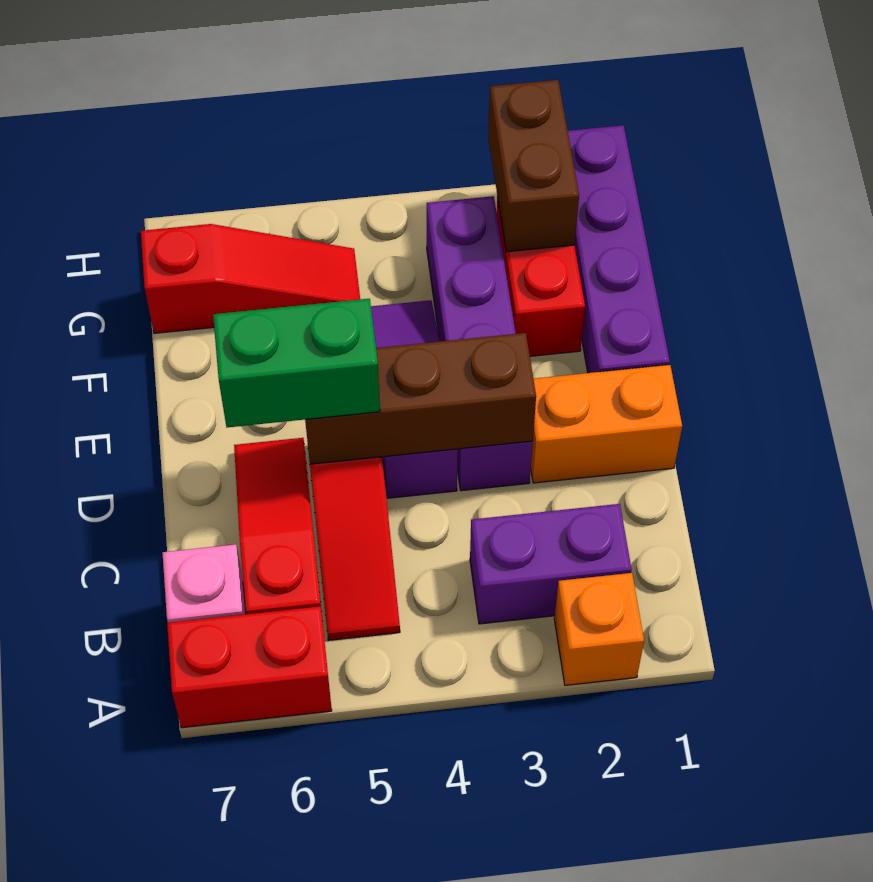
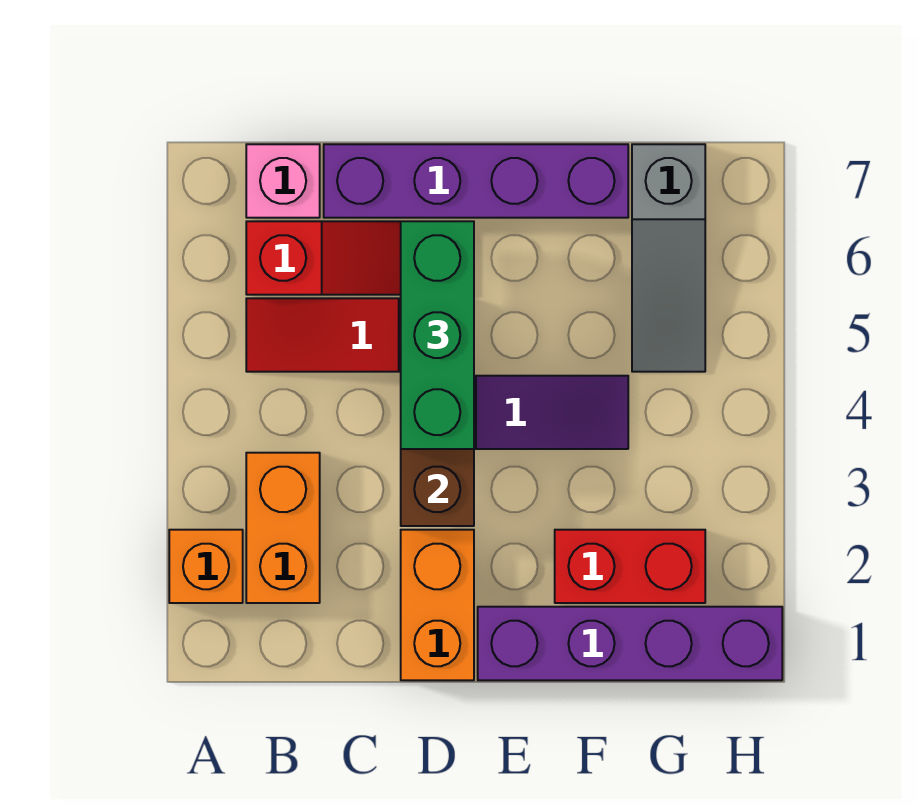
red brick A6:A7 level 1 -> none
purple brick B2:B3 level 1 -> orange brick B2:B3 level 1
purple brick D3:G3 level 1 -> purple brick C7:F7 level 1
green brick D5:D6 level 3 -> green brick D4:D6 level 3
brown brick G2:H2 level 2 -> none
red slope G5:G7 level 1 top 7 -> grey slope G5:G7 level 1 top 7

